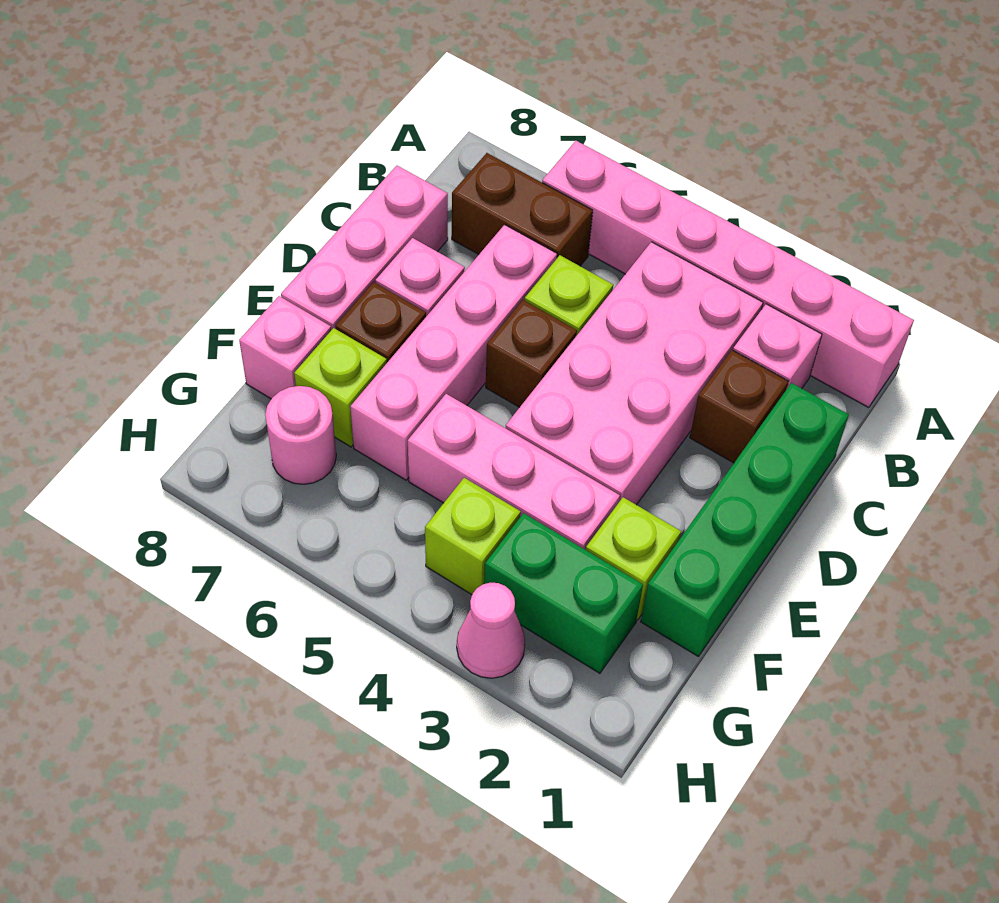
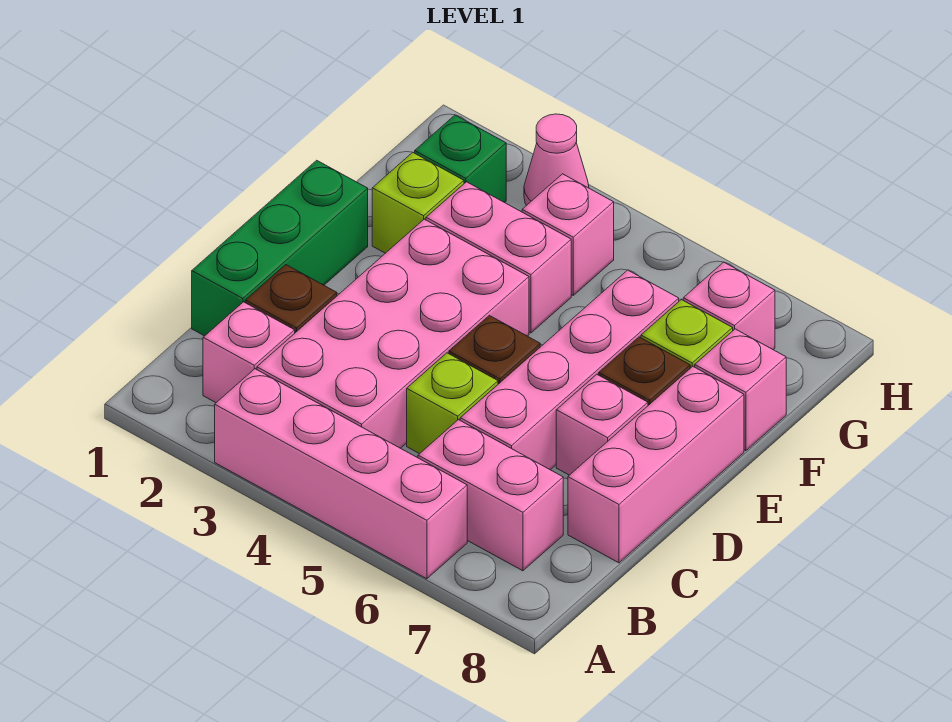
pink brick A1:A6 level 1 -> pink brick A3:A6 level 1
brown brick B6:B7 level 1 -> pink brick B6:B7 level 1
green brick C1:F1 level 1 -> green brick C1:E1 level 1
pink brick F3:F5 level 1 -> pink brick F3:F4 level 1
green brick G2:G3 level 1 -> green brick G2 level 1
lime brick G4 level 1 -> pink brick G4 level 1
pink round brick G7 level 1 -> pink brick G7 level 1

